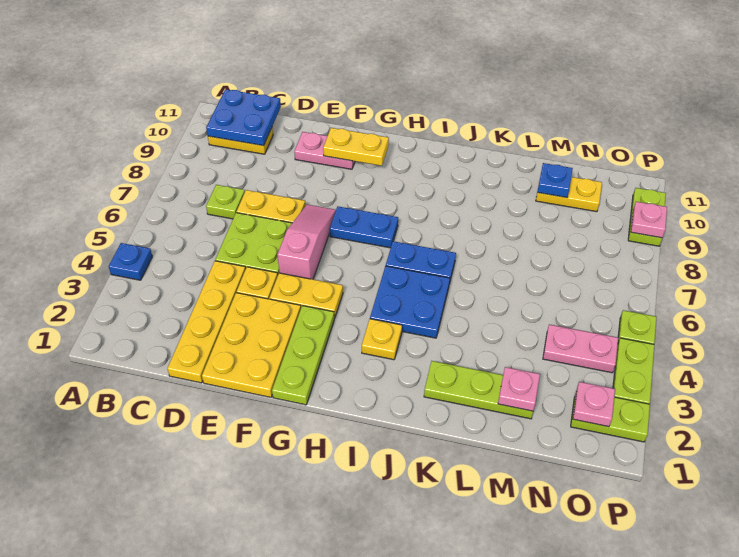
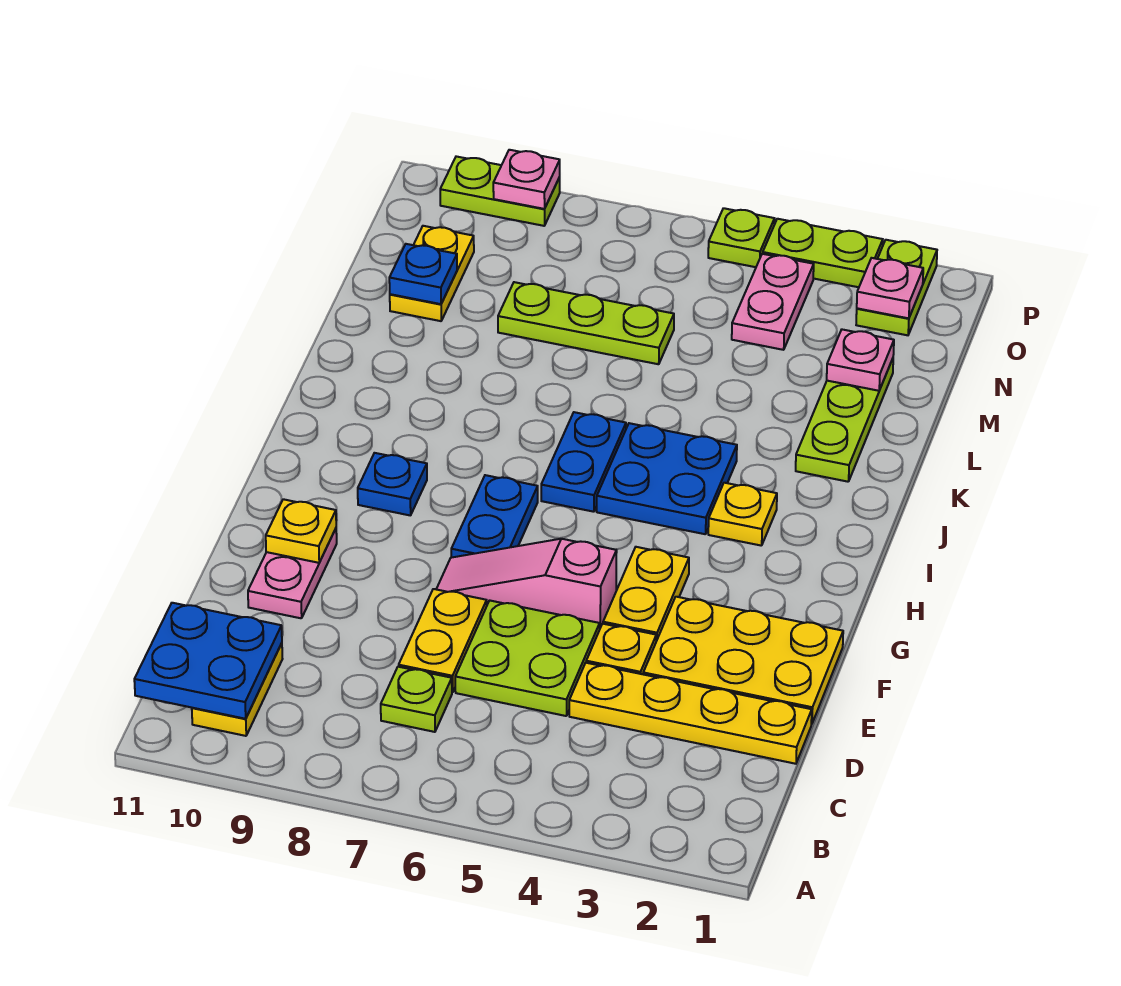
blue plate A4 level 1 -> blue plate H9 level 1
yellow plate F10:G10 level 2 -> yellow plate F10 level 2
lime plate G1:G3 level 1 -> lime plate M6:M8 level 1

